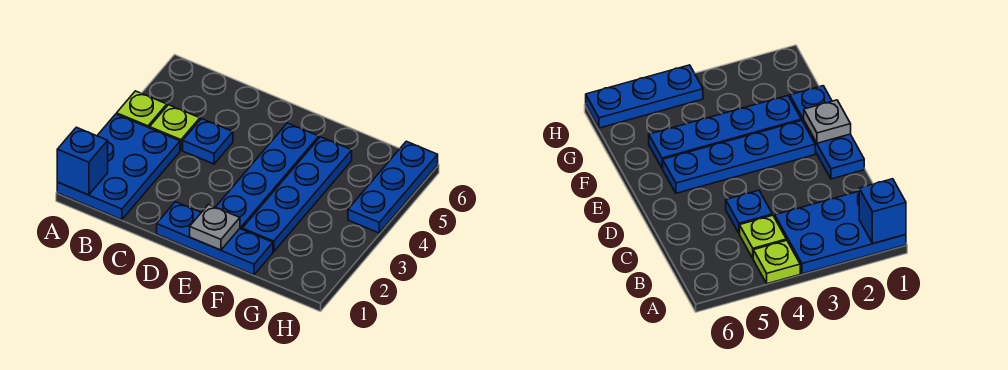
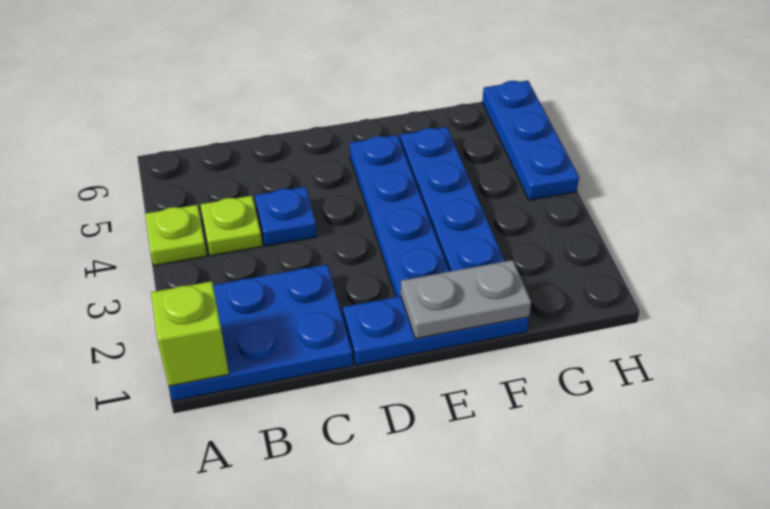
blue plate A1:B3 level 1 -> blue plate A1:C2 level 1
blue brick A1 level 2 -> lime brick A1 level 2
grey plate E1 level 2 -> grey plate E1:F1 level 2

